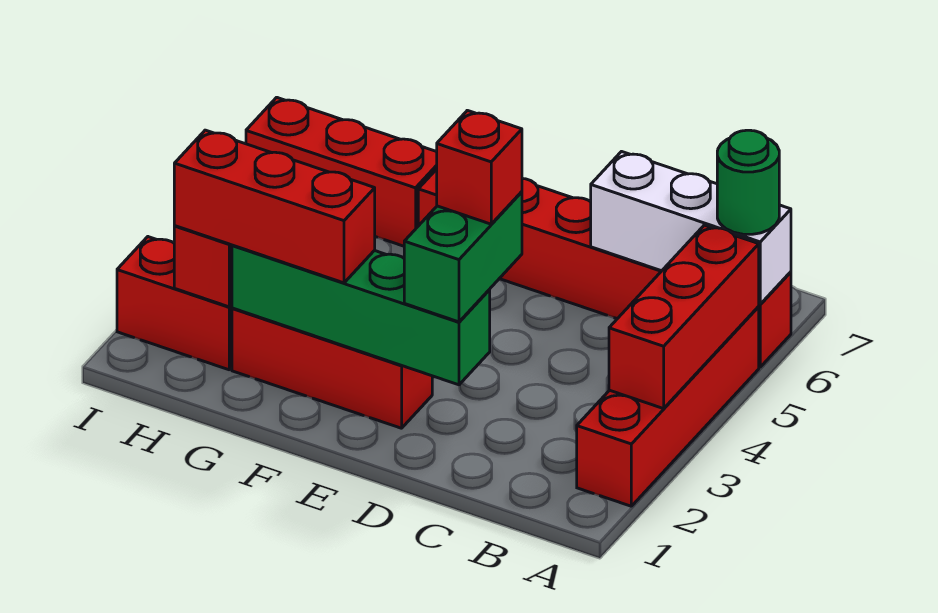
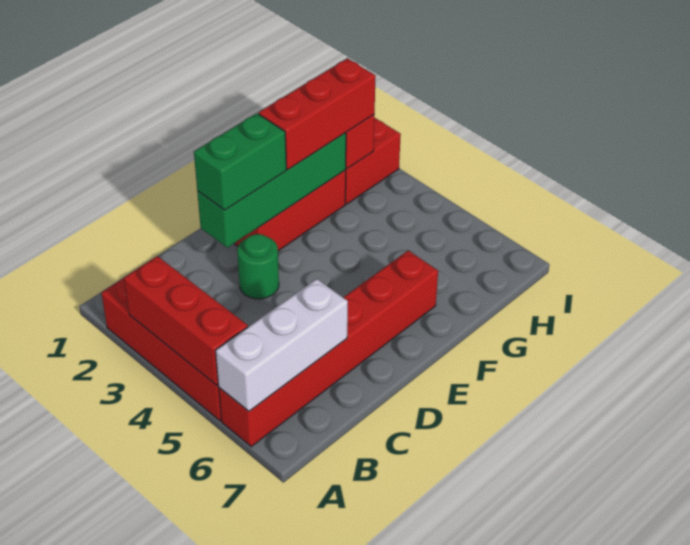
green round brick A6 level 3 -> green round brick D3 level 1
green brick D2:D3 level 3 -> green brick D2:E2 level 3
red brick D3 level 4 -> none
red brick G6:I6 level 1 -> none

